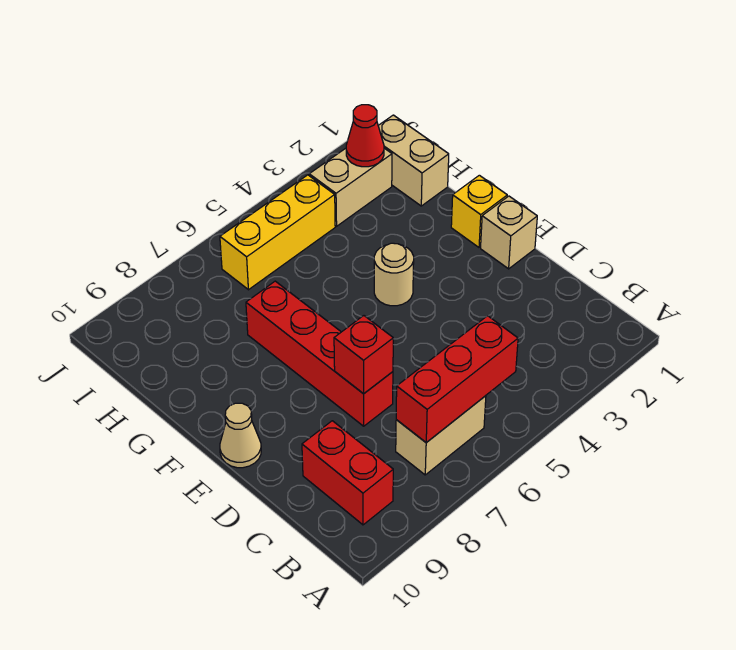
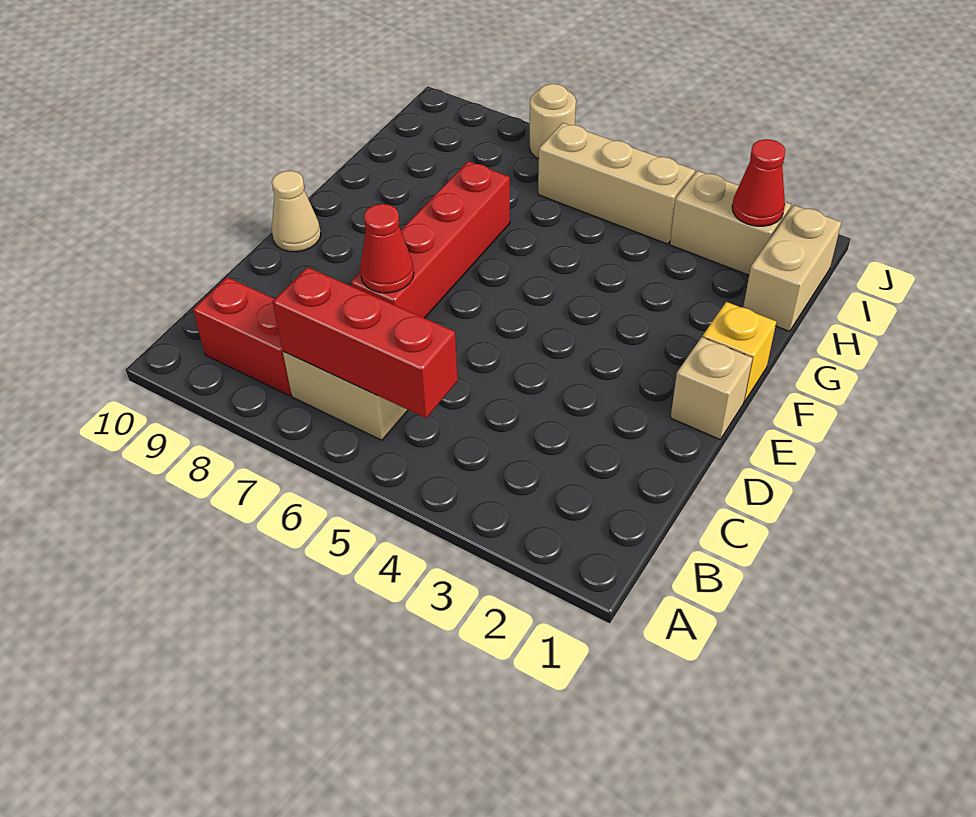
red brick B9:C9 level 1 -> red brick B8:B9 level 1
red brick D7 level 2 -> red cone D7 level 2
tan round brick F4 level 1 -> tan round brick J7 level 1
yellow brick I4:I6 level 1 -> tan brick I4:I6 level 1

